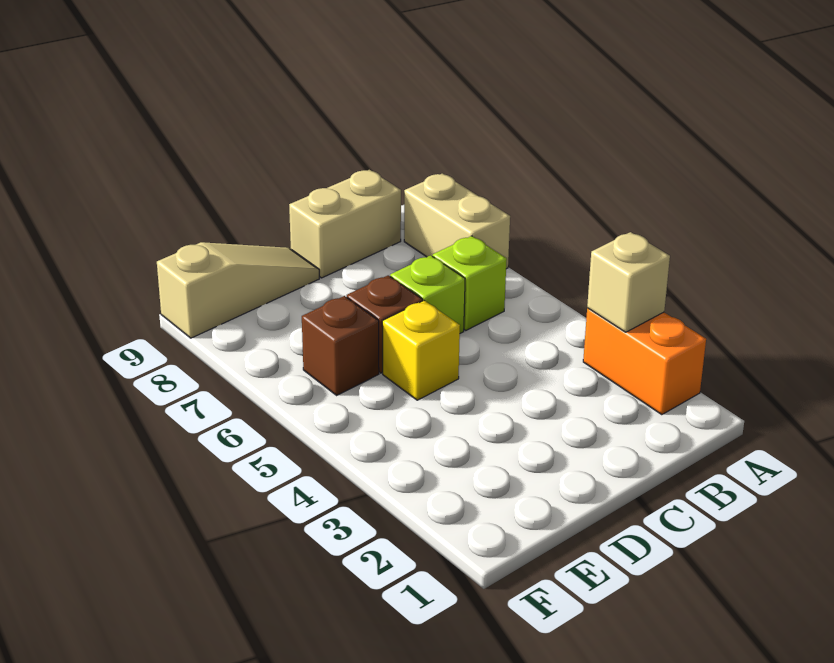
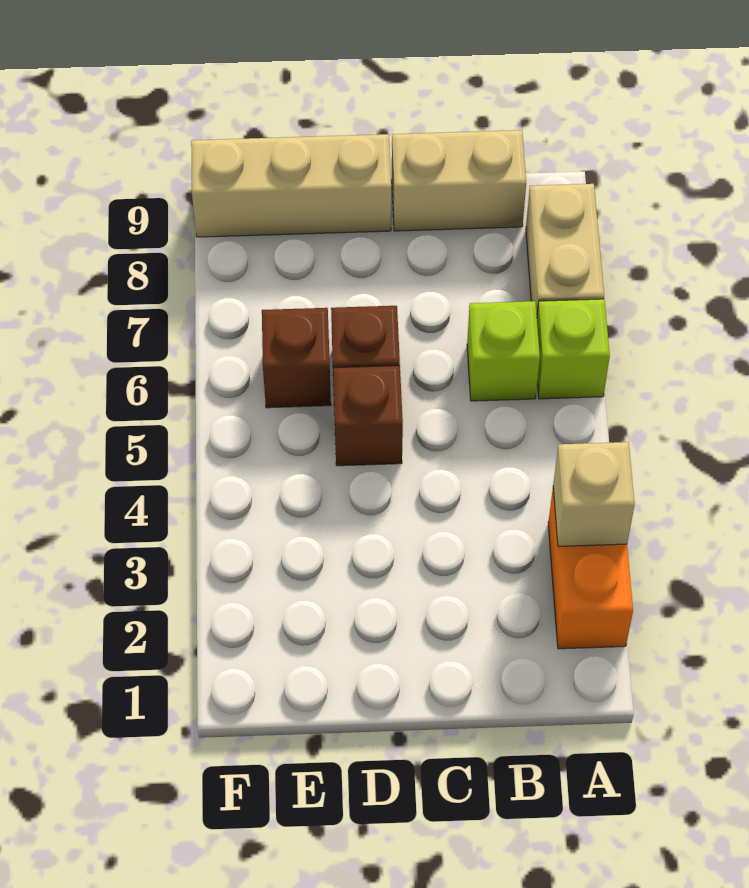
lime brick C6 level 1 -> lime brick A6 level 1
yellow brick D5 level 1 -> brown brick D5 level 1
tan slope D9:F9 level 1 top F -> tan brick D9:F9 level 1

